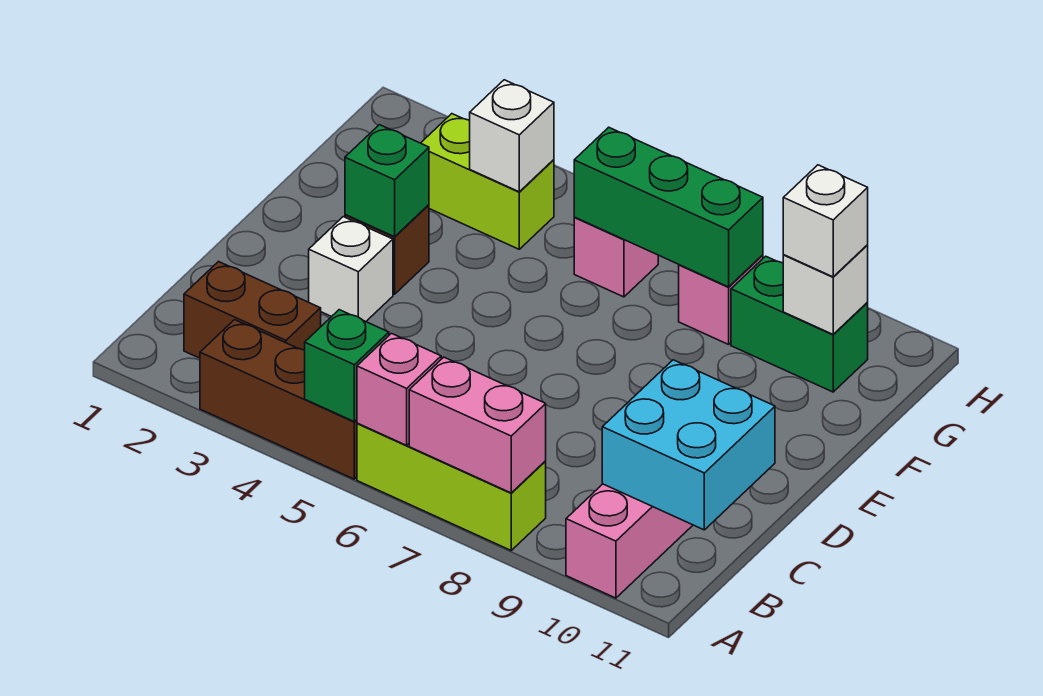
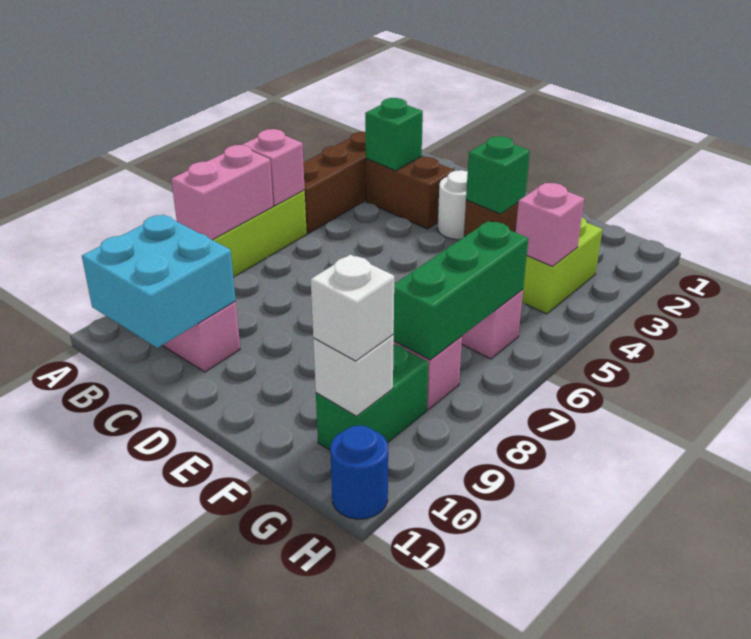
green brick A5 level 2 -> green brick B3 level 2
brown brick B2:B3 level 1 -> brown brick B3:C3 level 1
white brick D3 level 1 -> white round brick D3 level 1
white brick G4 level 2 -> pink brick G4 level 2
none -> blue round brick H11 level 1

